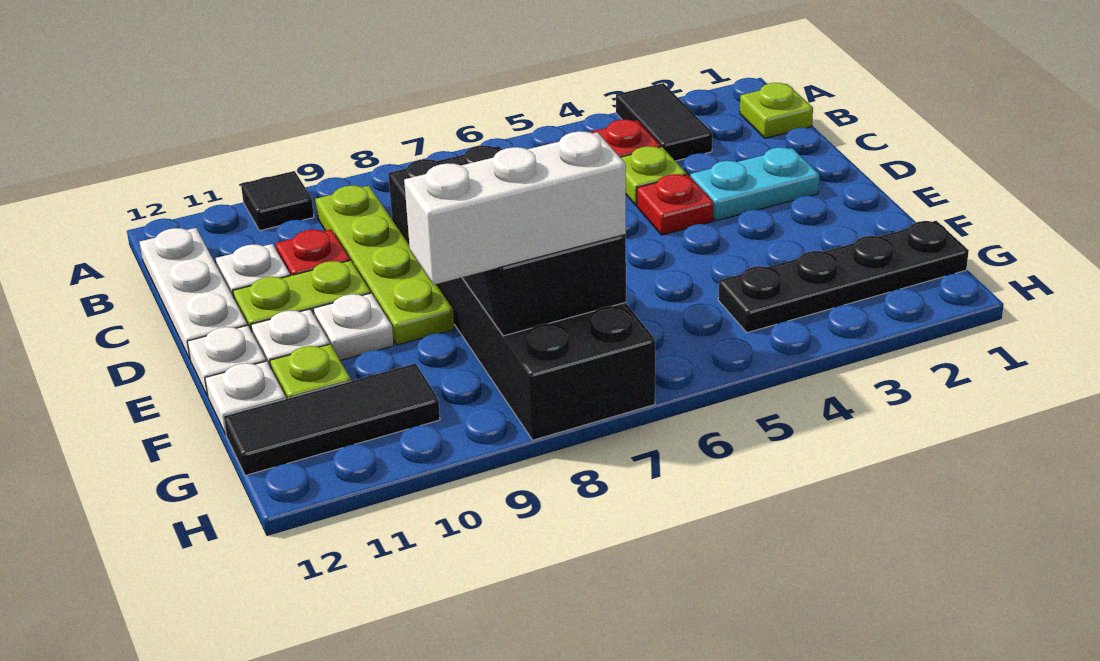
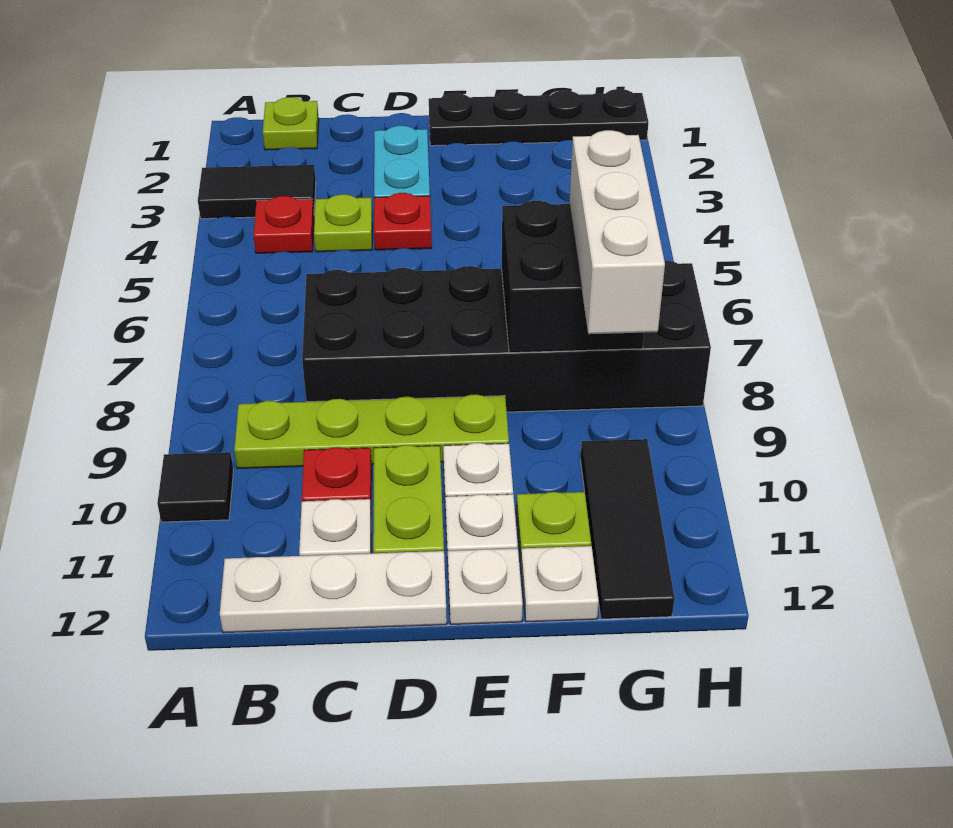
black plate G1:G4 level 1 -> black plate E1:H1 level 1

